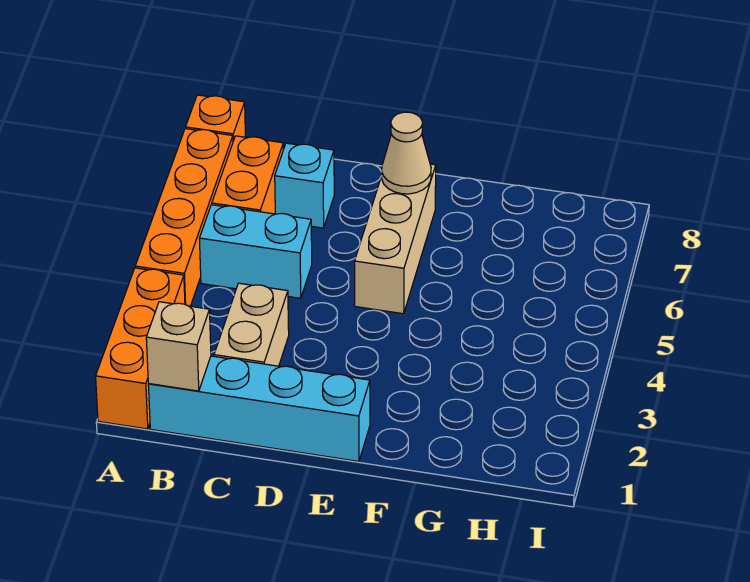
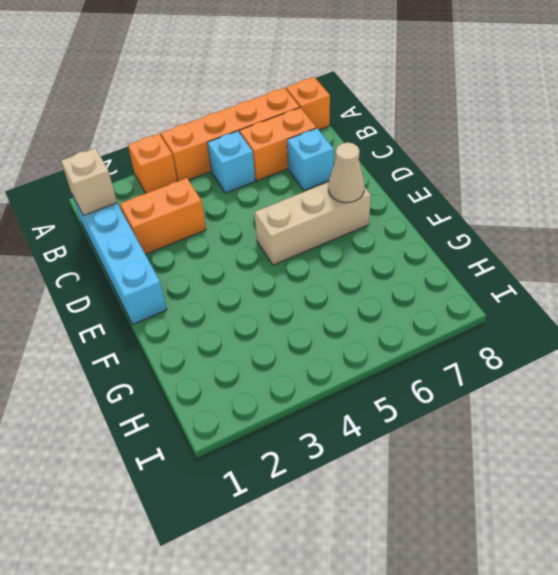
orange brick A1:A3 level 1 -> orange brick A3 level 1
cyan brick B5:C5 level 1 -> cyan brick B5 level 1
tan brick C2:C3 level 1 -> orange brick C2:C3 level 1

